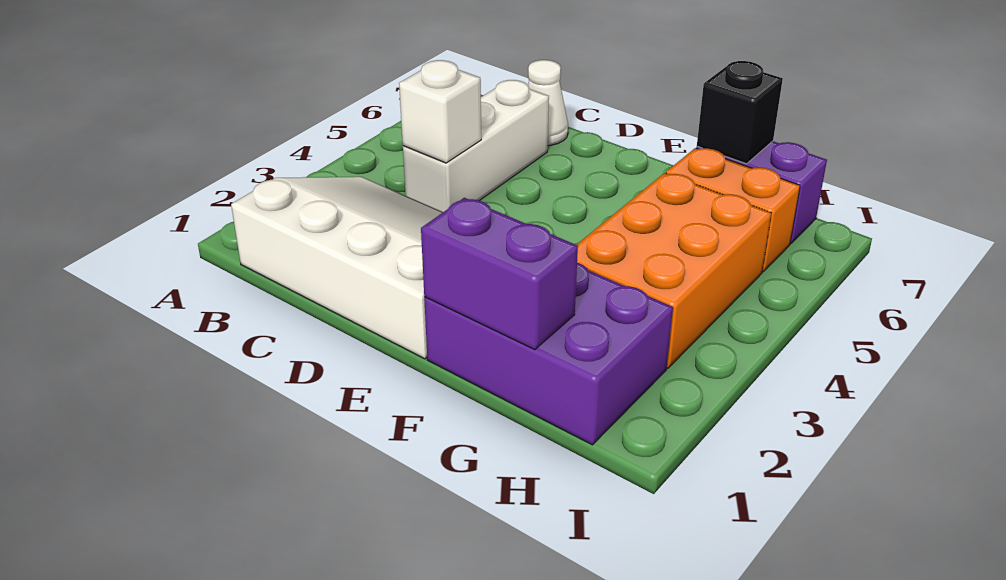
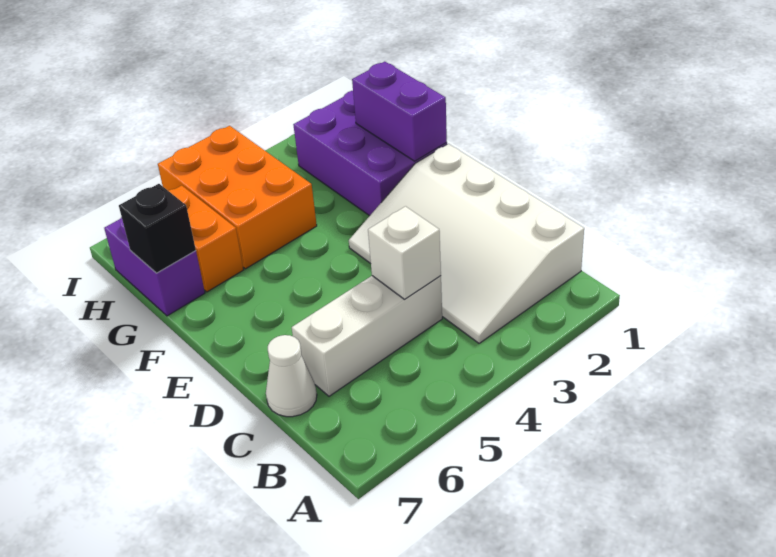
orange brick G3:H5 level 1 -> orange brick G4:I5 level 1

